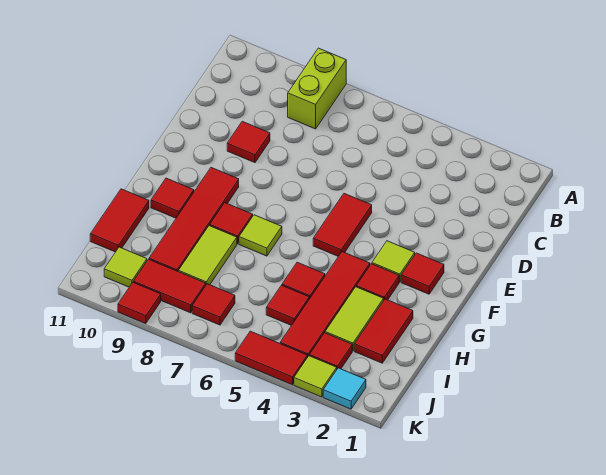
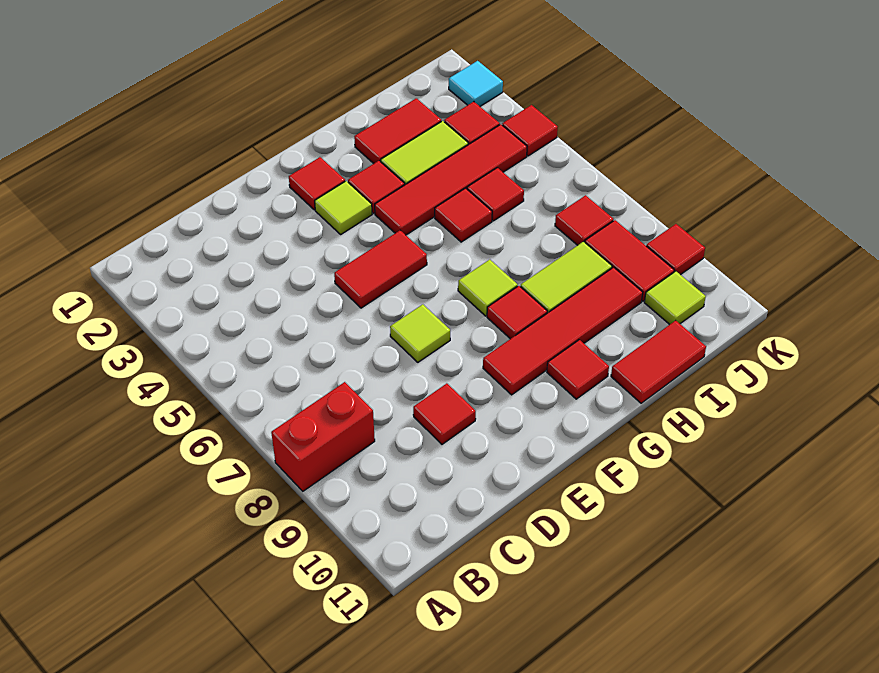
lime brick A8:B8 level 1 -> red brick A8:B8 level 1
lime tile K3 level 1 -> lime tile E7 level 1
red tile K4:K5 level 1 -> red tile K4 level 1

